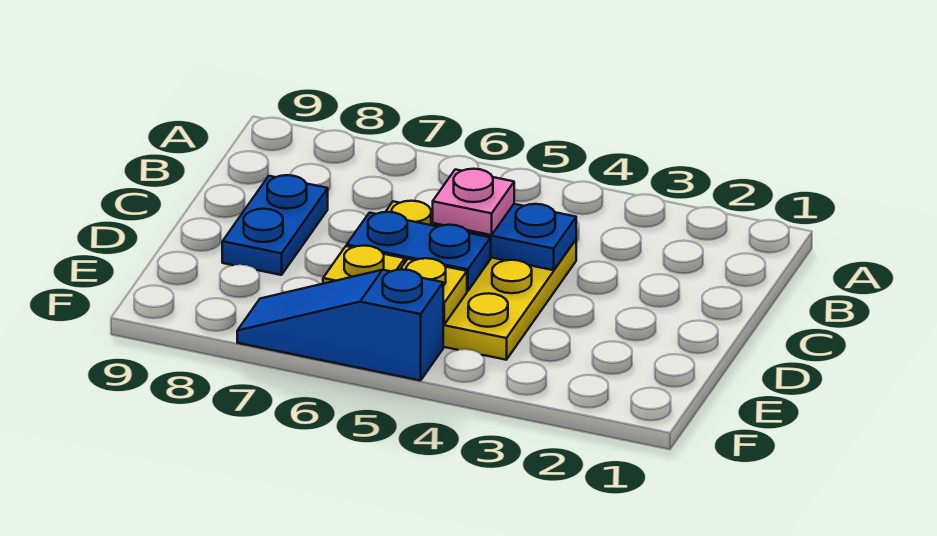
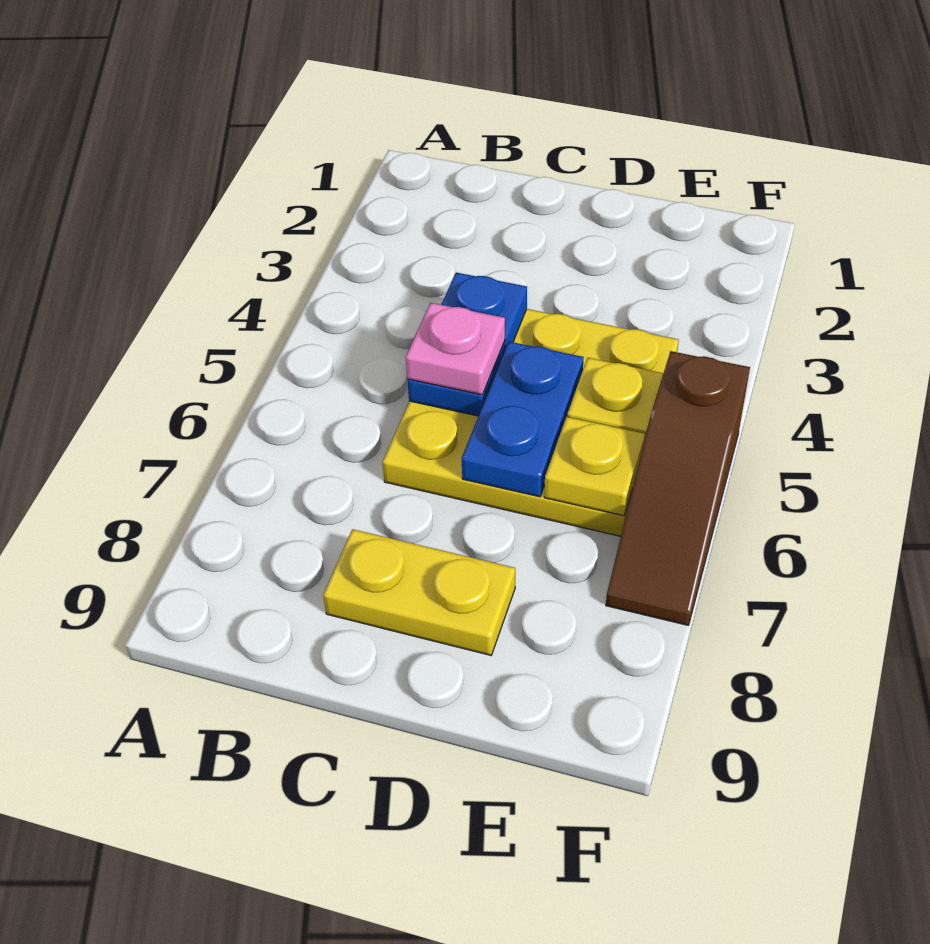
blue plate C8:D8 level 1 -> yellow plate C8:D8 level 1
blue slope F5:F7 level 1 top 5 -> brown slope F5:F7 level 1 top 5

